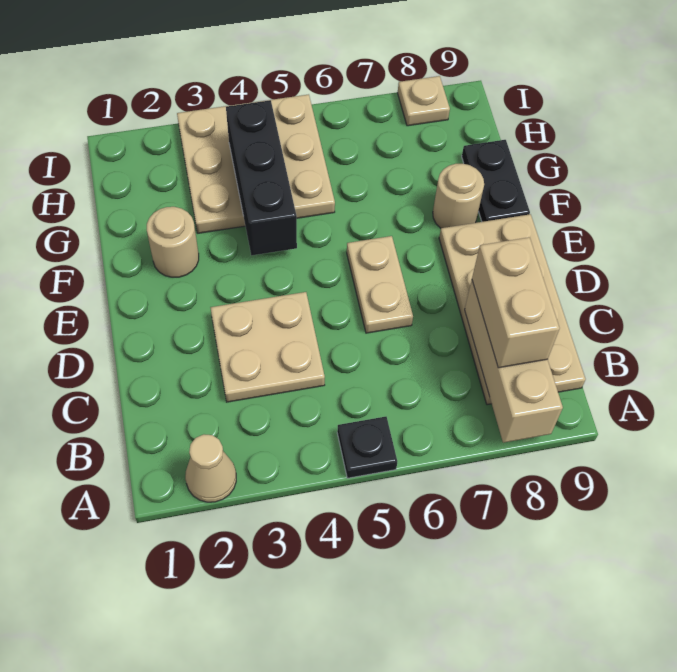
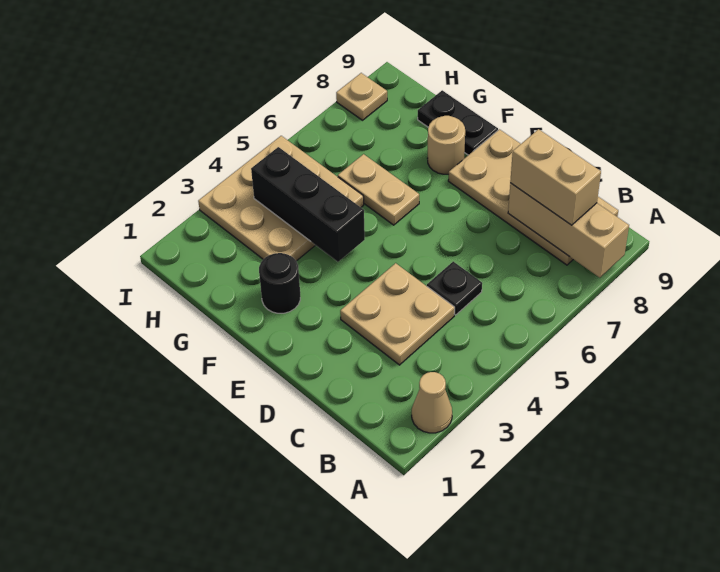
black plate A5 level 1 -> black plate C5 level 1
tan plate D6:E6 level 1 -> tan plate F6:G6 level 1
tan round brick F2 level 1 -> black round brick F2 level 1

